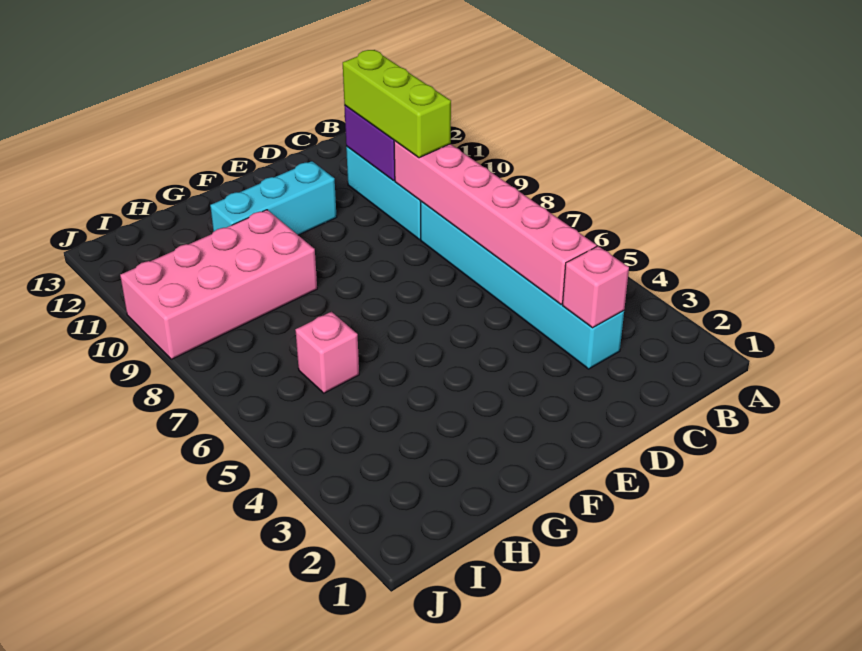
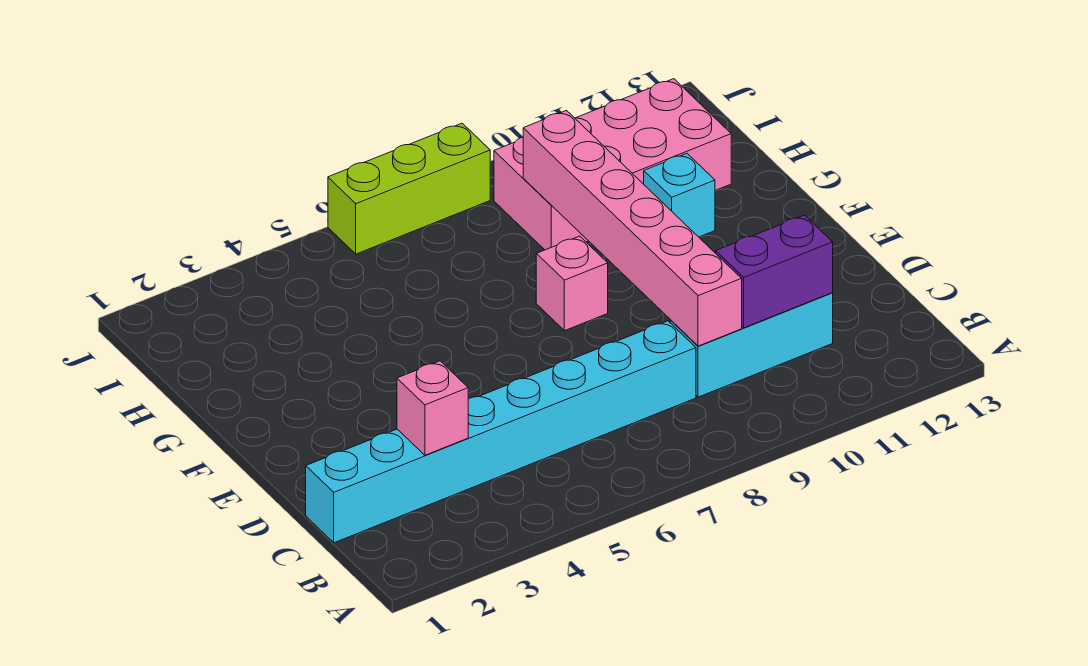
cyan brick C3:C8 level 1 -> cyan brick C1:C8 level 1
pink brick C4:C9 level 2 -> pink brick C9:H9 level 2
lime brick C9:C11 level 3 -> lime brick J6:J8 level 1
cyan brick E11:G11 level 1 -> cyan brick G11 level 1
pink brick G9:J10 level 1 -> pink brick H9:I12 level 1
pink brick H6 level 1 -> pink brick F8 level 1

